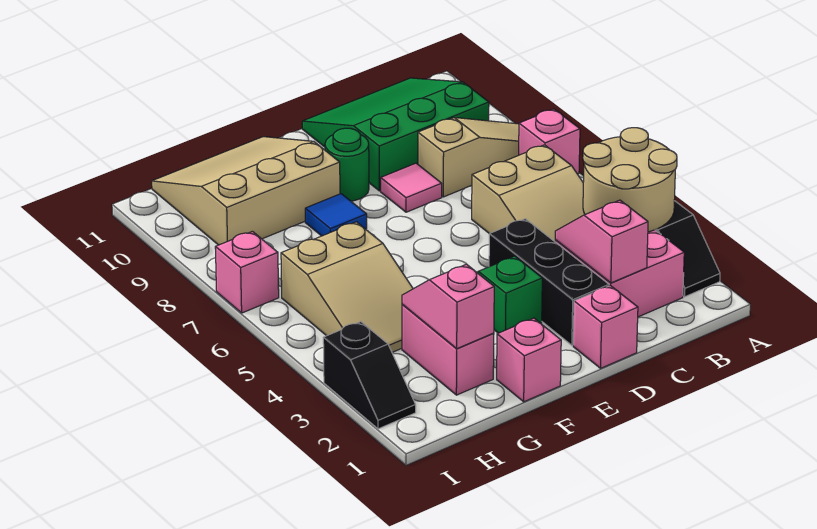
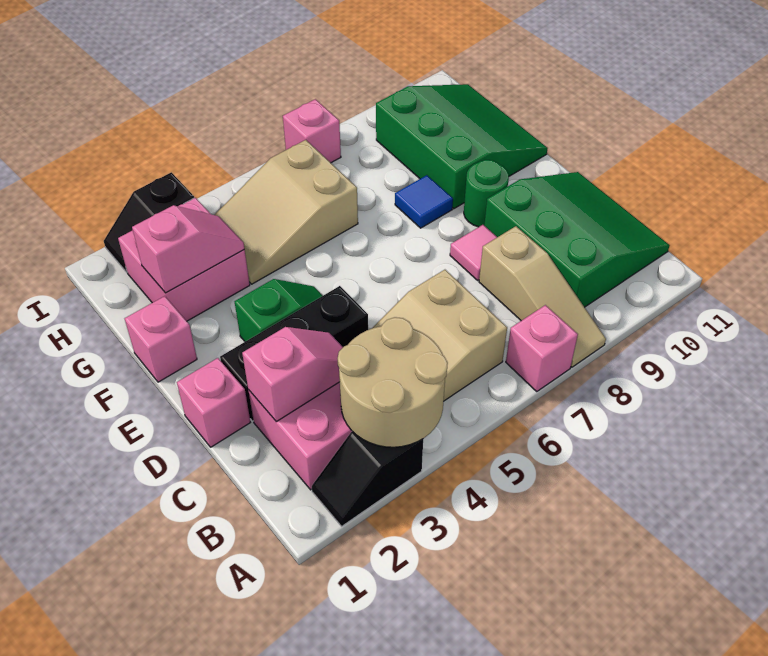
tan slope F9:H11 level 1 top 9 -> green slope F9:H11 level 1 top 9
pink brick G2:G3 level 1 -> pink brick G2:H3 level 1

